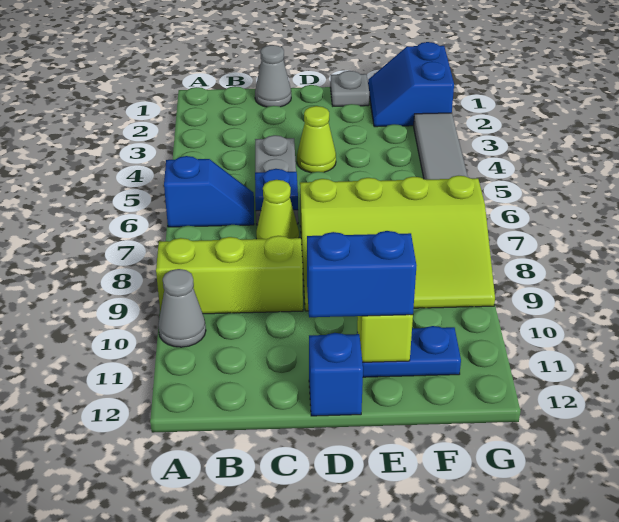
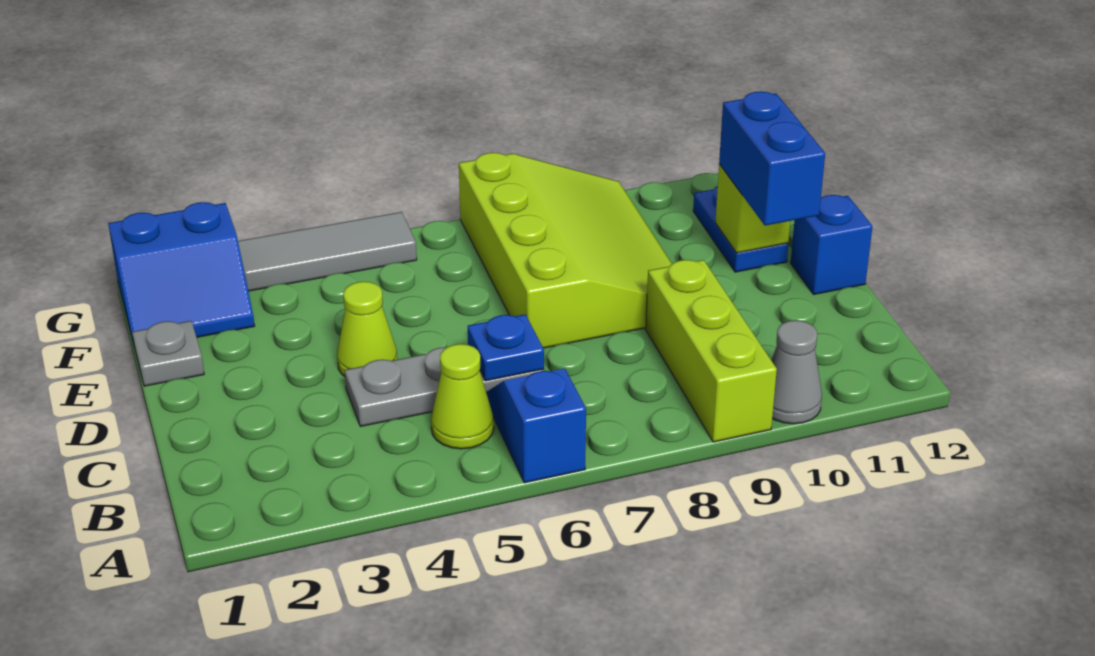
grey cone C1 level 1 -> none
lime cone C7 level 1 -> lime cone B5 level 1

